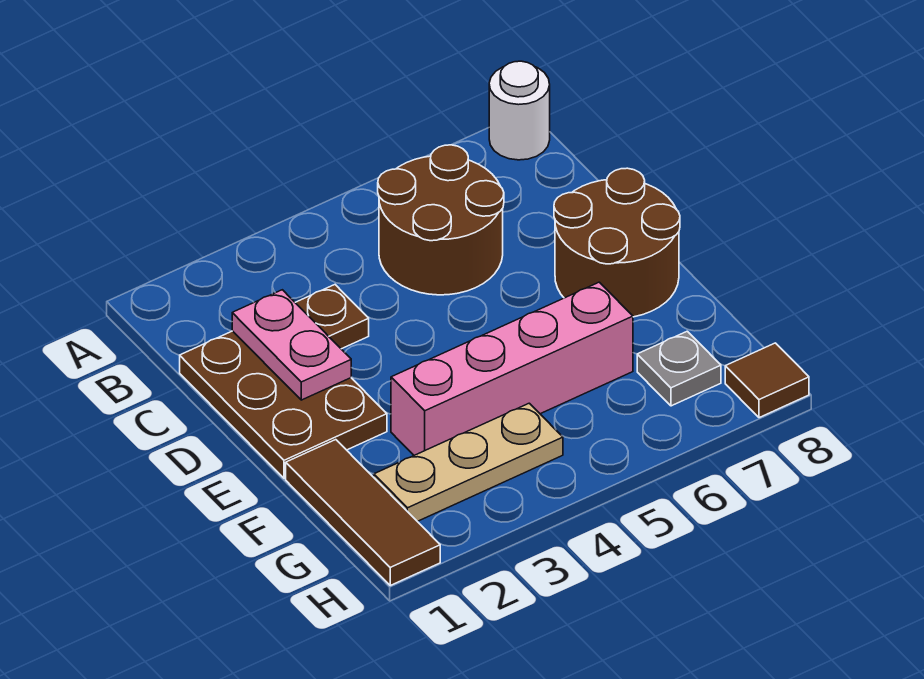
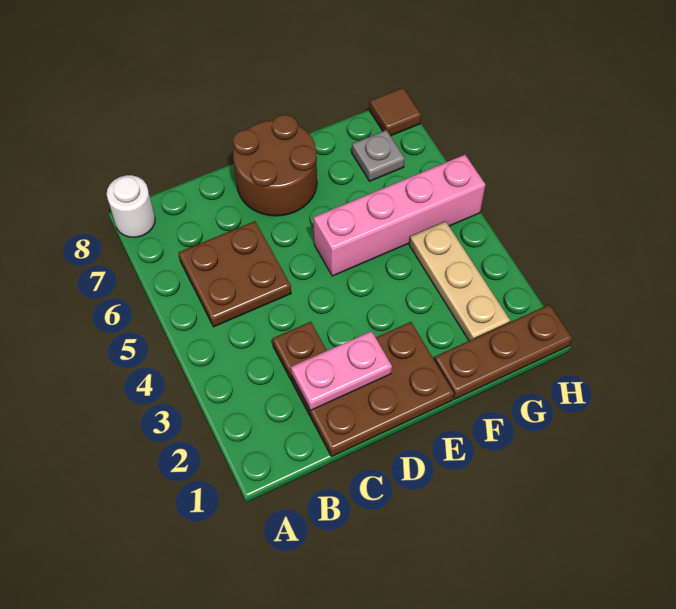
brown round brick B5:C6 level 1 -> brown plate B5:C6 level 1
brown tile F1:H1 level 1 -> brown plate F1:H1 level 1
pink brick F3:F6 level 1 -> pink brick E5:H5 level 1

